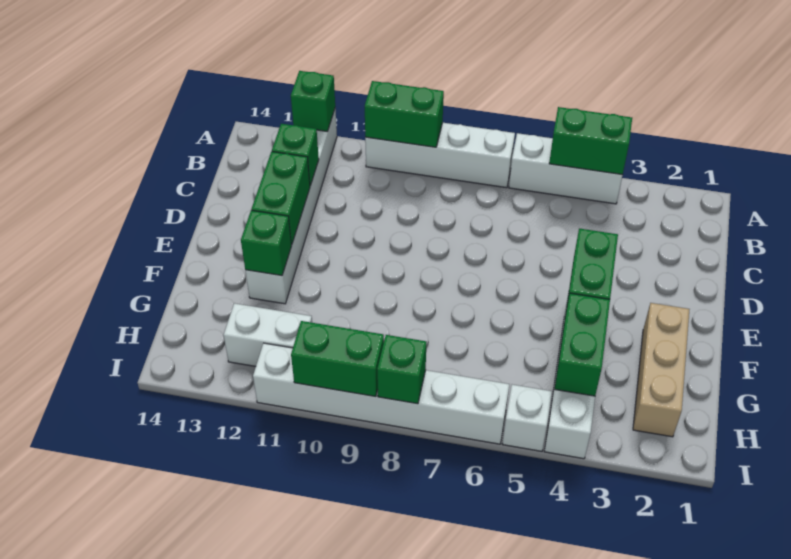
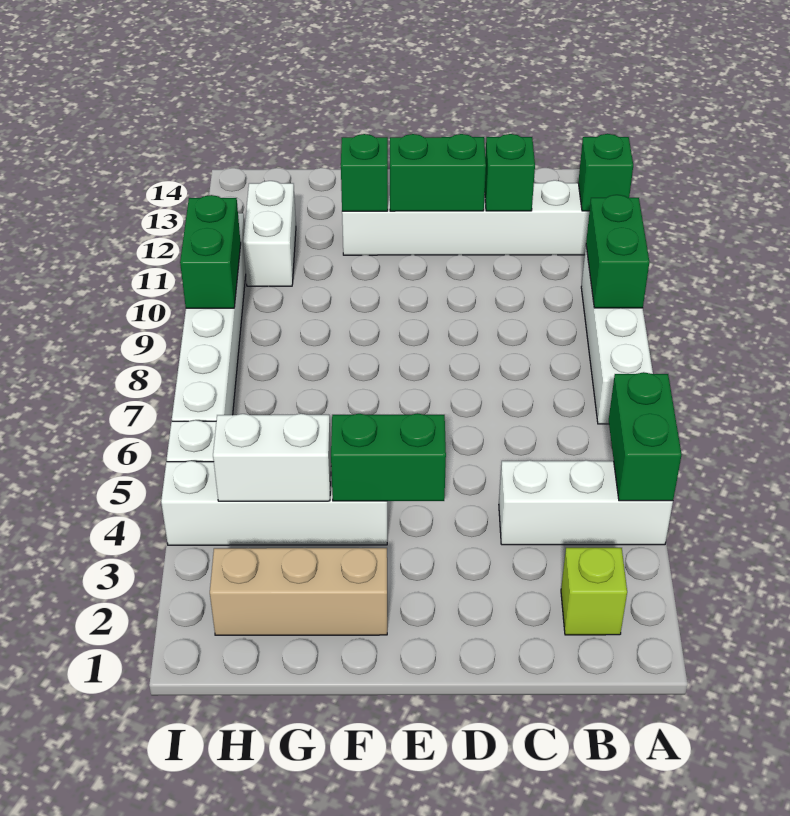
white brick A4:A6 level 1 -> white brick A4:C4 level 1
none -> lime brick B2 level 1
green brick G4:H4 level 2 -> white brick G4:H4 level 2
green brick I8 level 2 -> none

